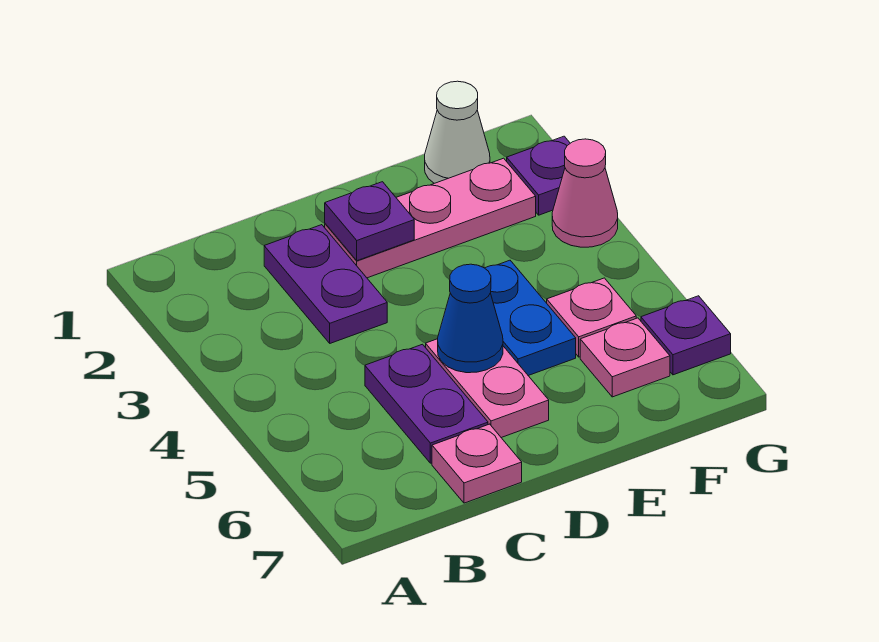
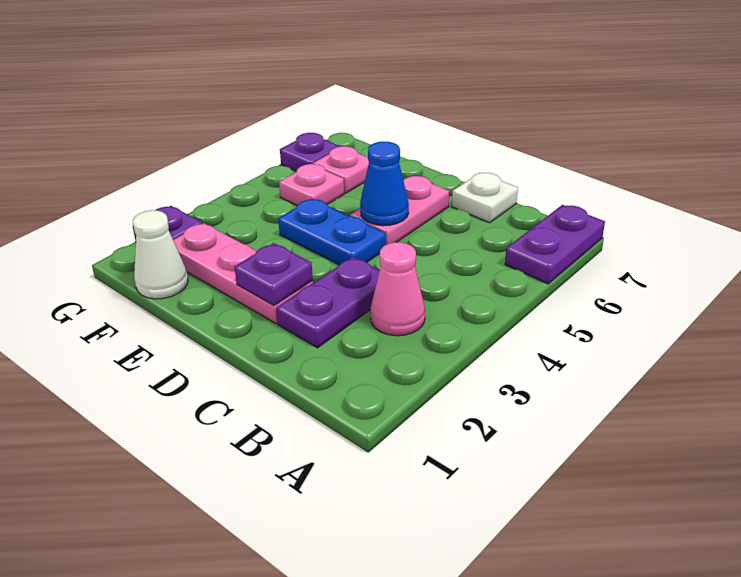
purple plate C5:C6 level 1 -> purple plate A6:A7 level 1
pink plate C7 level 1 -> white plate C7 level 1
blue plate E4:E5 level 1 -> blue plate D4:E4 level 1
pink cone G3 level 1 -> pink cone B3 level 1

